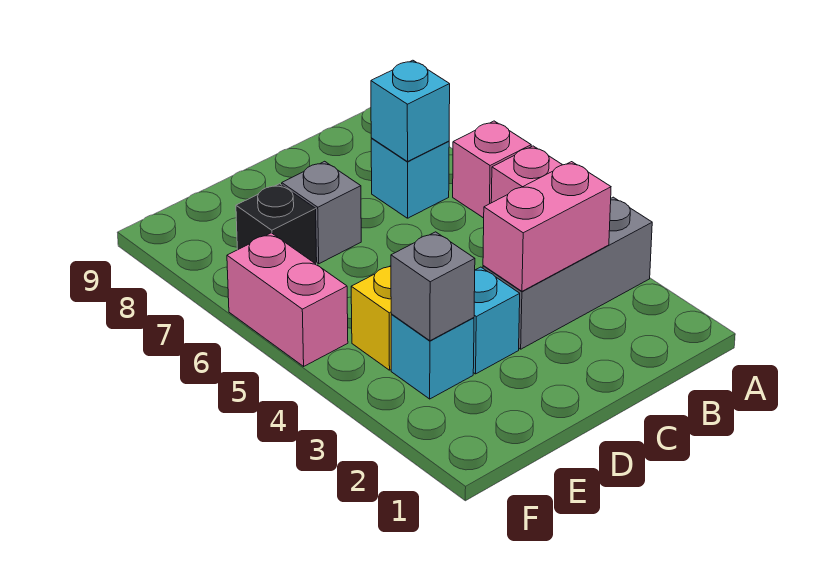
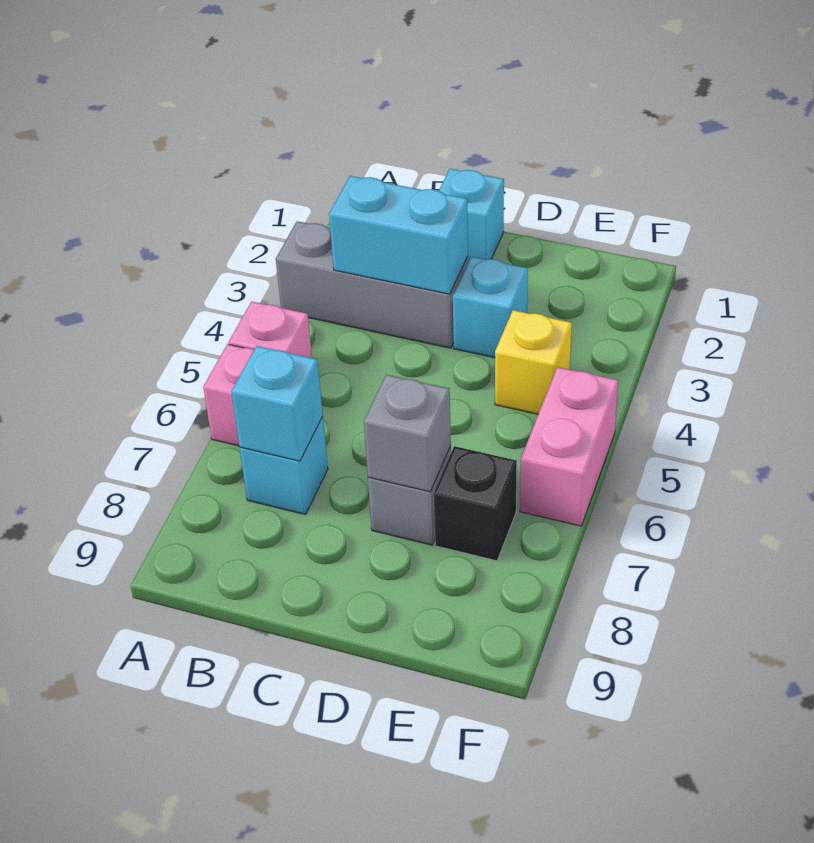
pink brick B3:C3 level 2 -> cyan brick B3:C3 level 2
cyan brick E3 level 1 -> cyan brick C1 level 1
grey brick E3 level 2 -> grey brick D7 level 2

